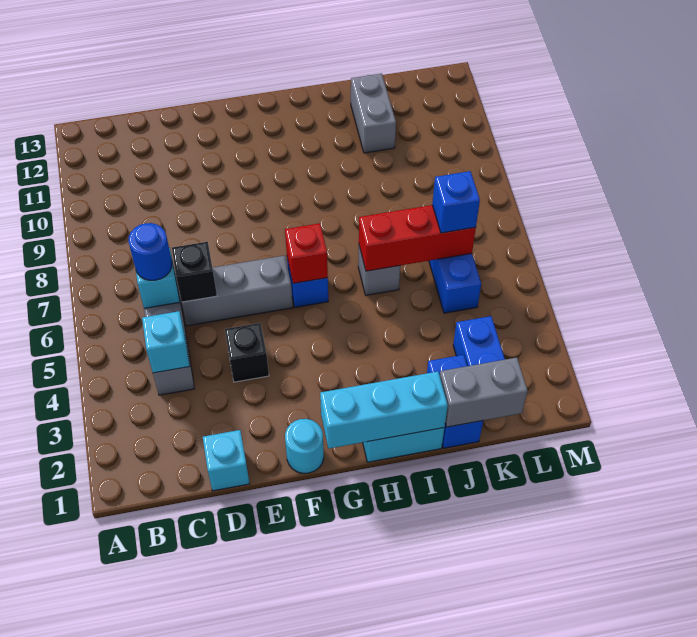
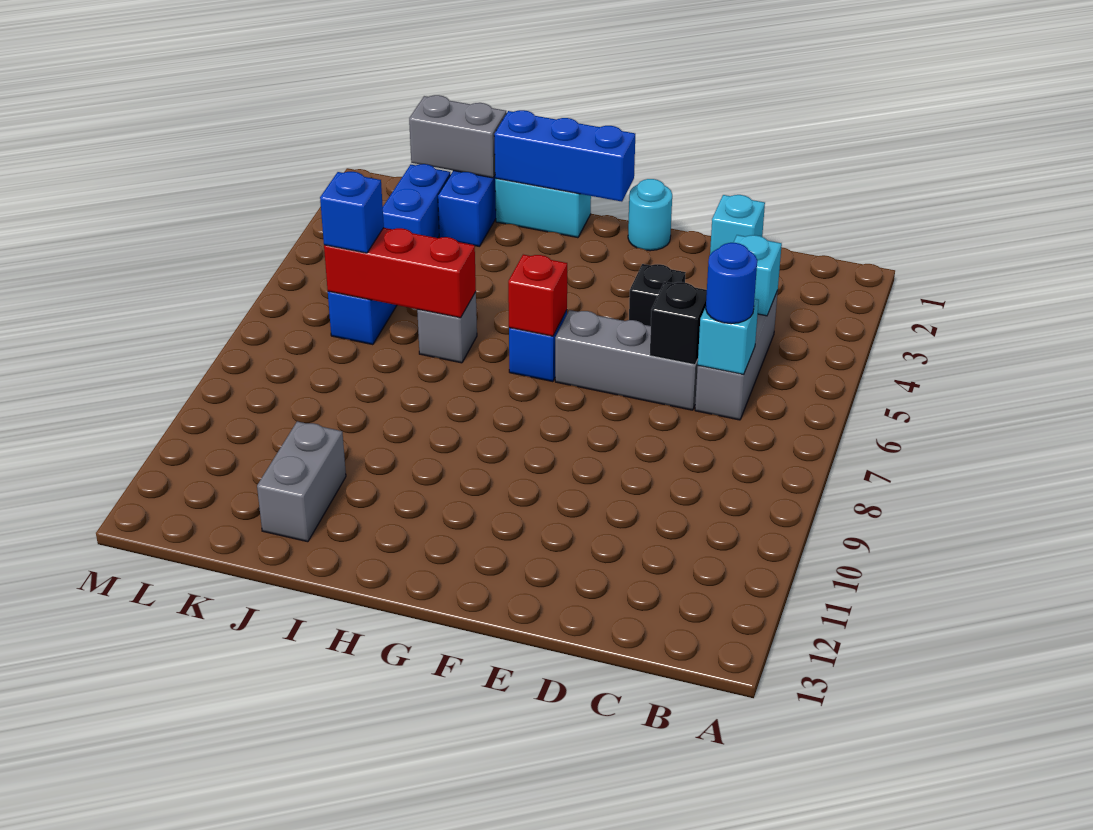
cyan brick G1:I1 level 2 -> blue brick G1:I1 level 2

